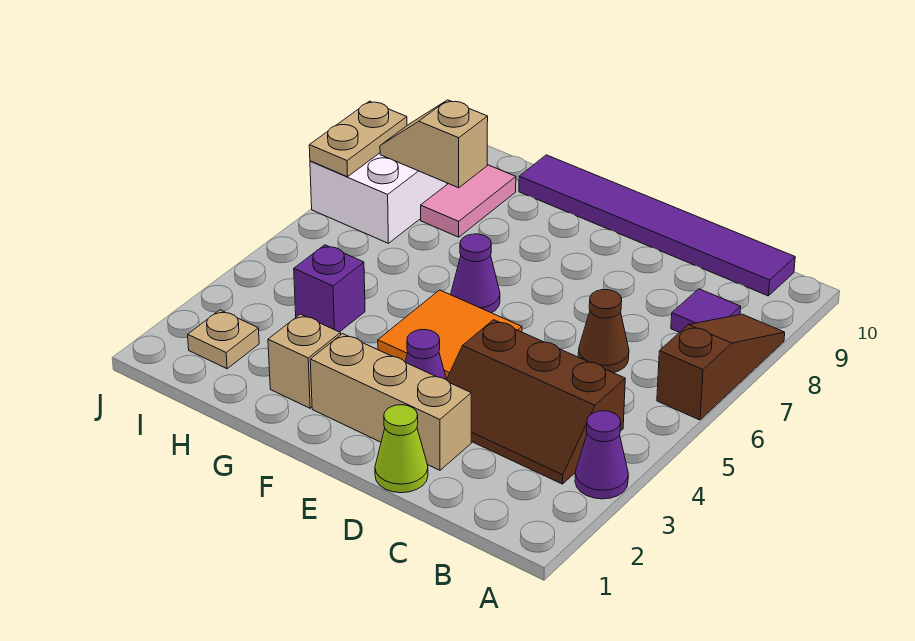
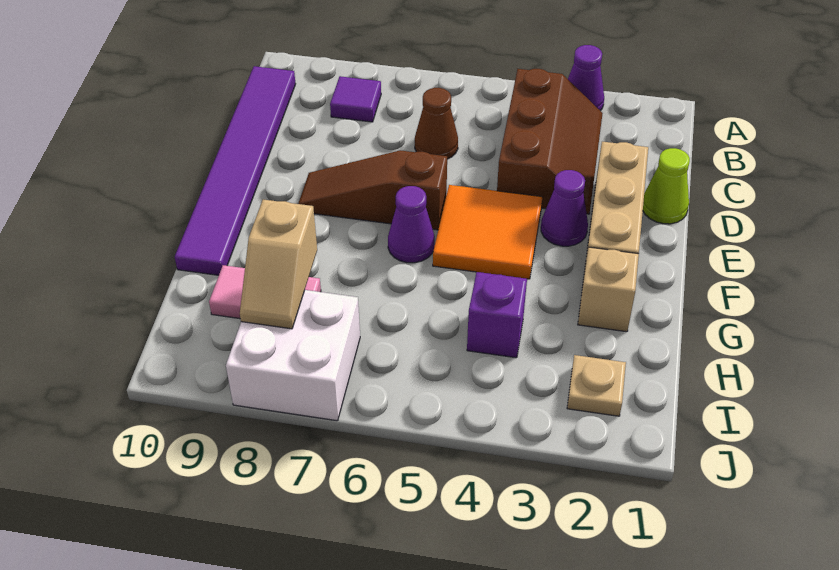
brown slope A6:A8 level 1 top 6 -> brown slope E6:E8 level 1 top 6
tan plate J7:J8 level 2 -> none

